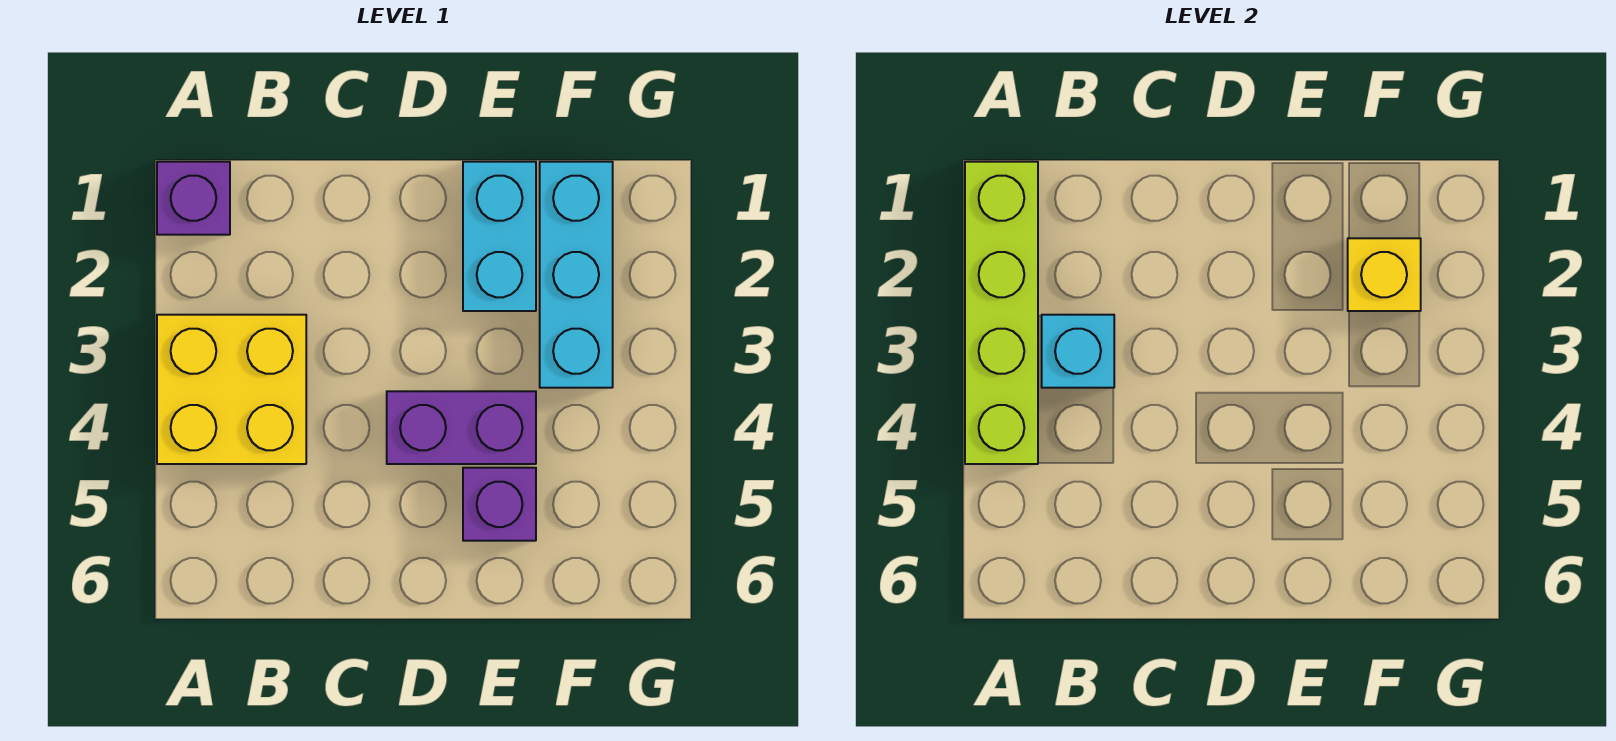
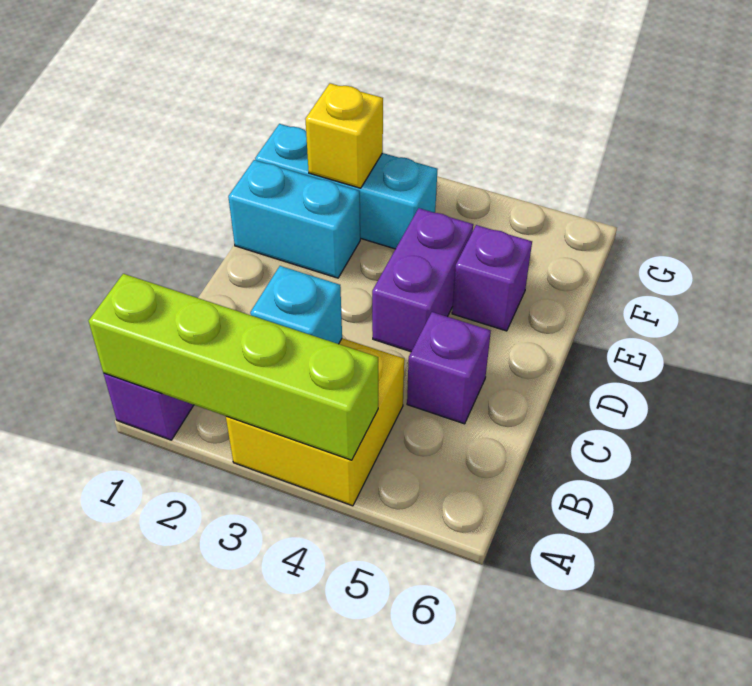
none -> purple brick C5 level 1

